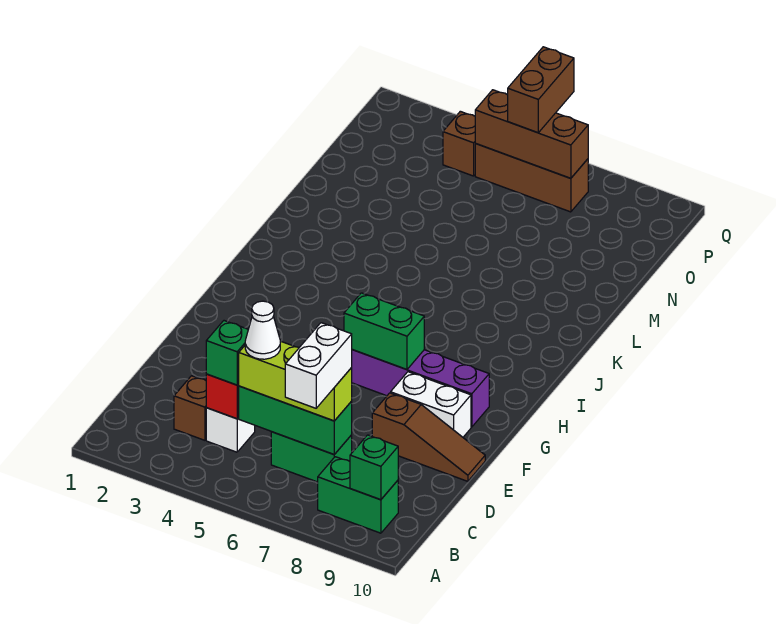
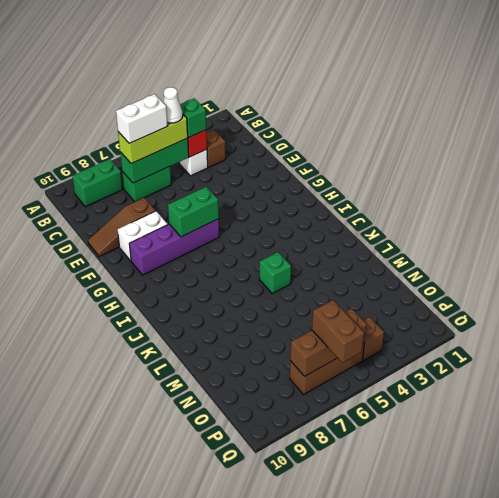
white brick B7:C7 level 4 -> white brick C6:C7 level 4
green brick B9 level 2 -> green brick K5 level 1

